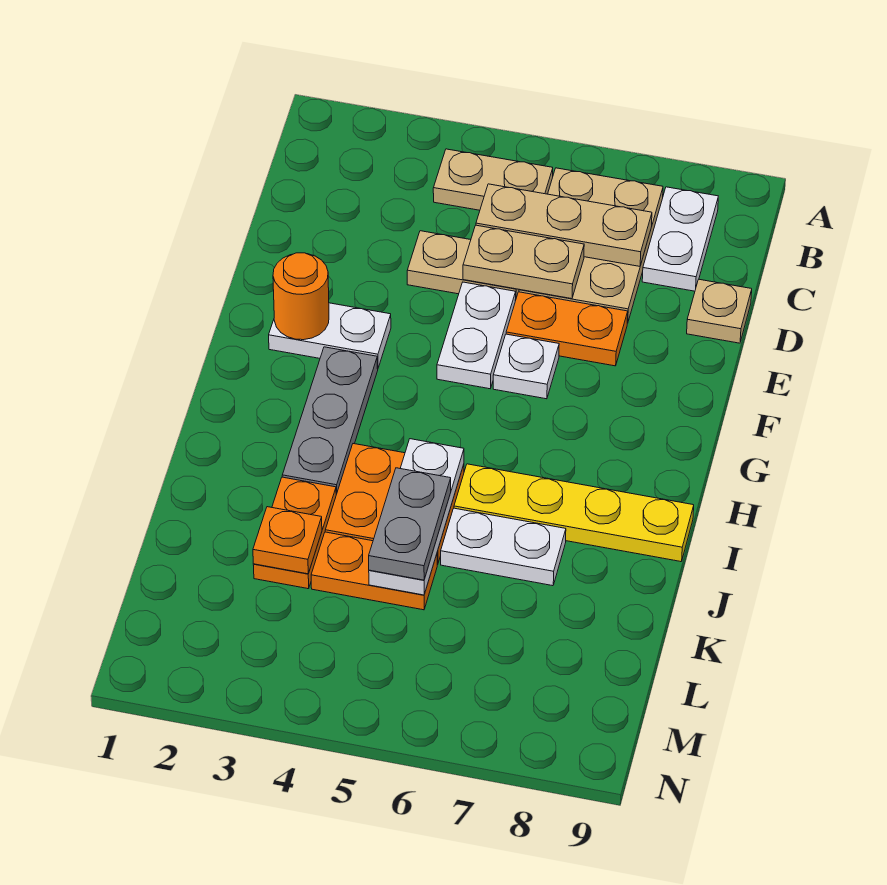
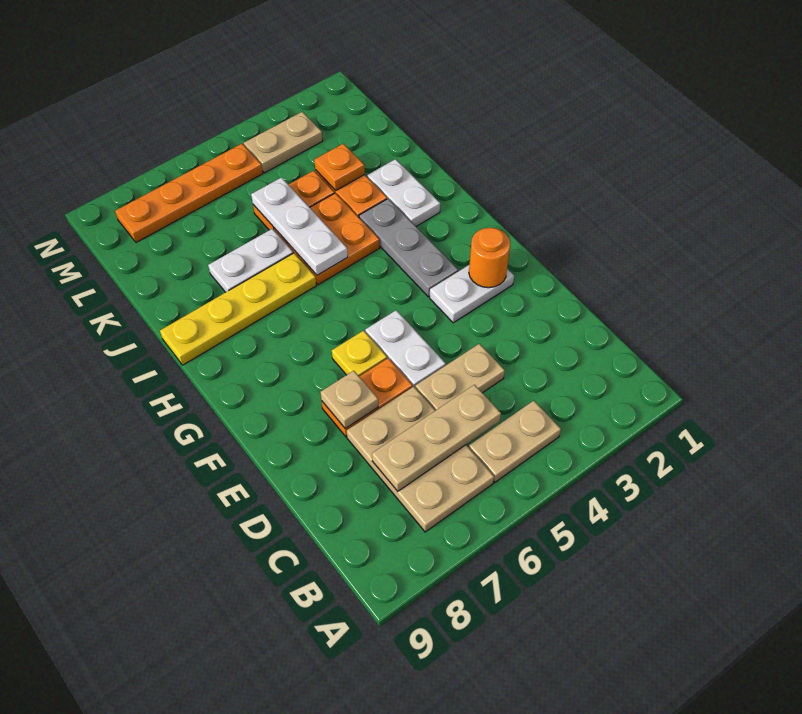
white plate B8:C8 level 1 -> white plate I2:J2 level 1
tan plate D5:D6 level 2 -> tan plate M3:M4 level 1
tan plate D9 level 1 -> tan plate E7 level 2
white plate F6 level 1 -> yellow plate F6 level 1
grey plate J5:K5 level 3 -> none
none -> orange plate M5:M8 level 1

